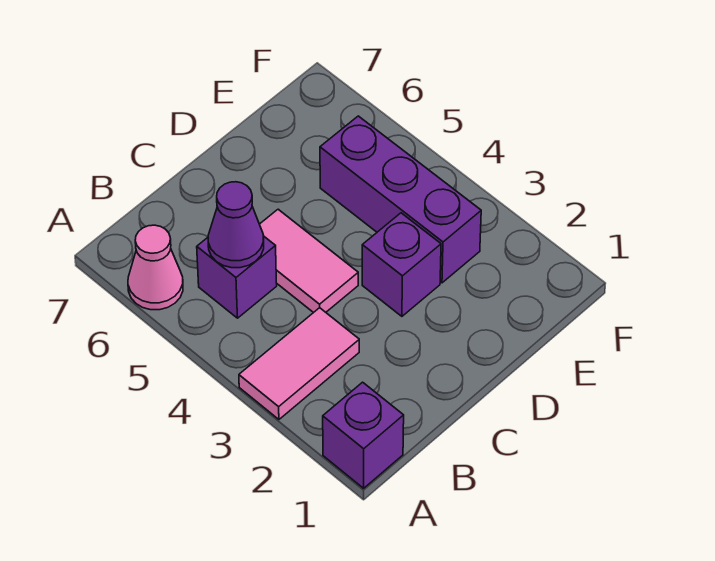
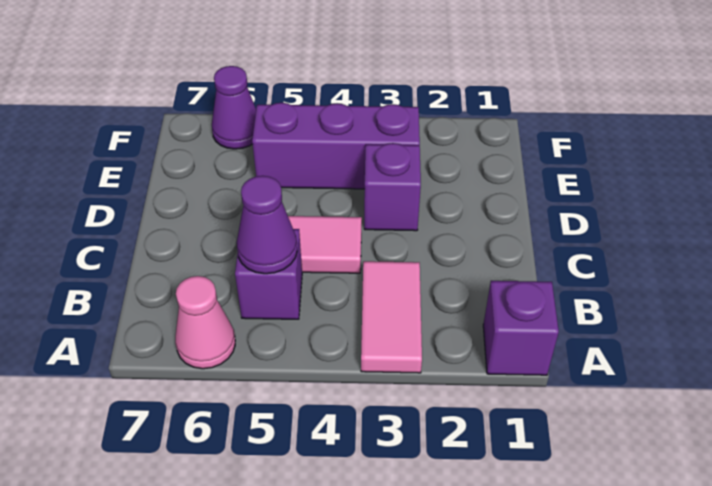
none -> purple cone F6 level 1

